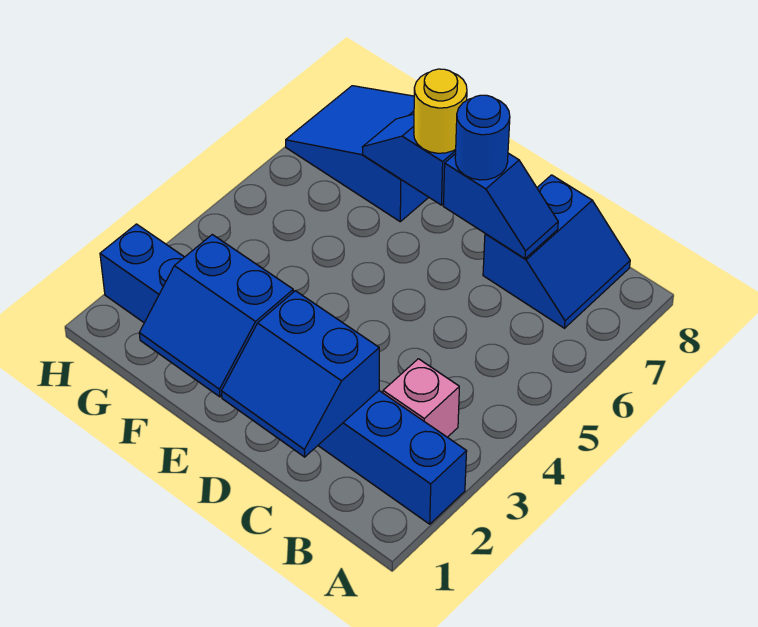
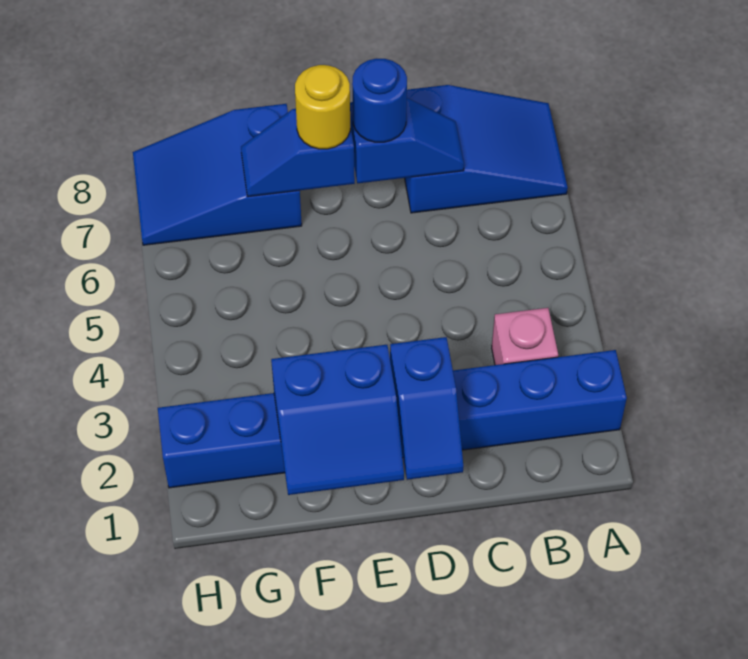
blue slope B7:C8 level 1 top C -> blue slope A7:C8 level 1 top C
blue slope C1:D2 level 2 top 2 -> blue slope D1:D2 level 2 top 2

